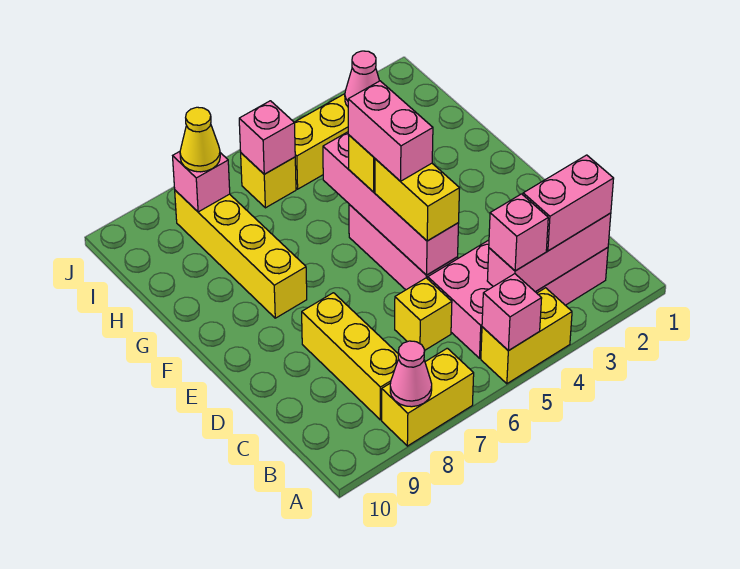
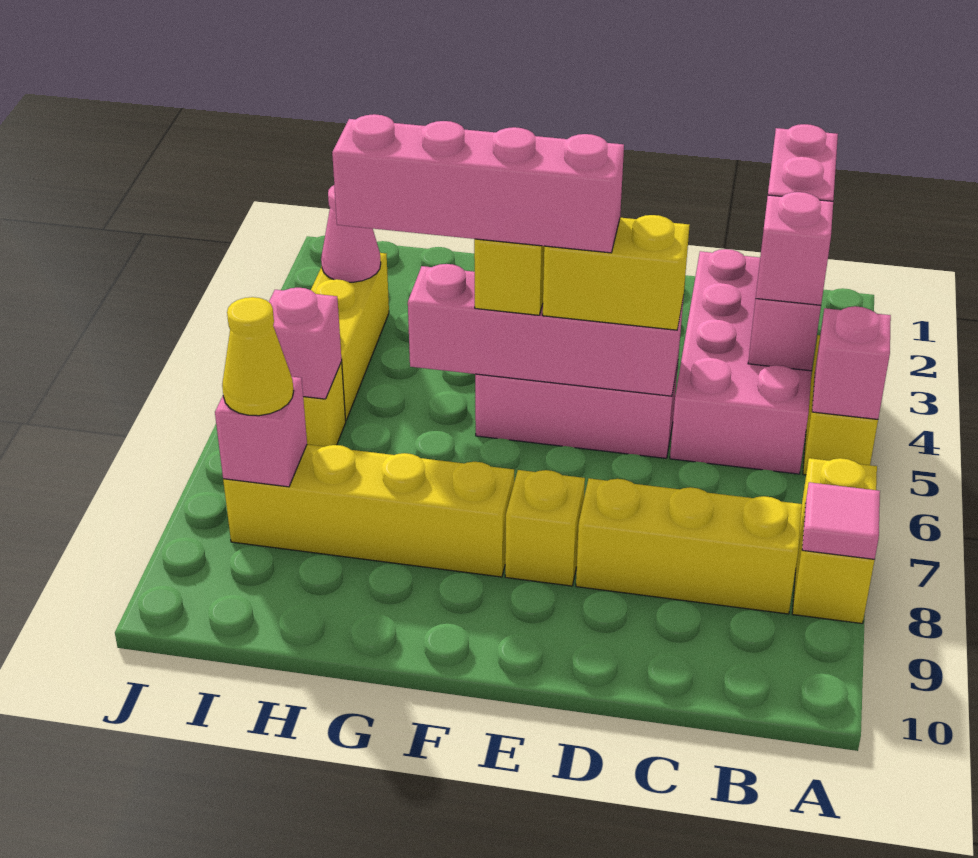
pink cone A8 level 2 -> pink tile A8 level 2
yellow brick C6 level 1 -> yellow brick E8 level 1
pink brick E5:F5 level 4 -> pink brick E5:H5 level 4

